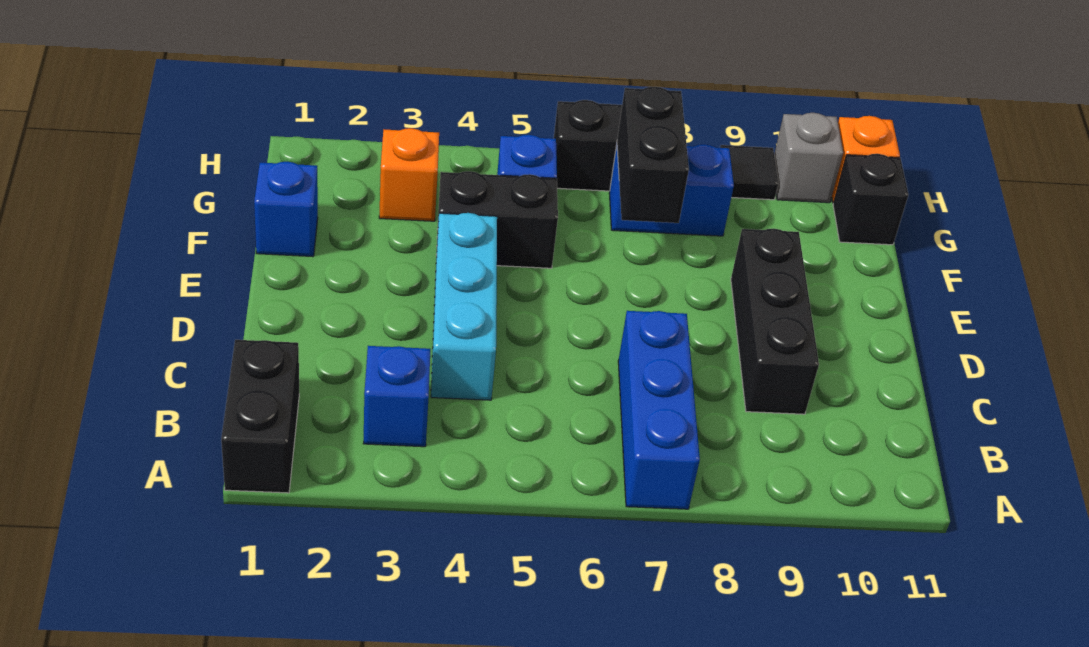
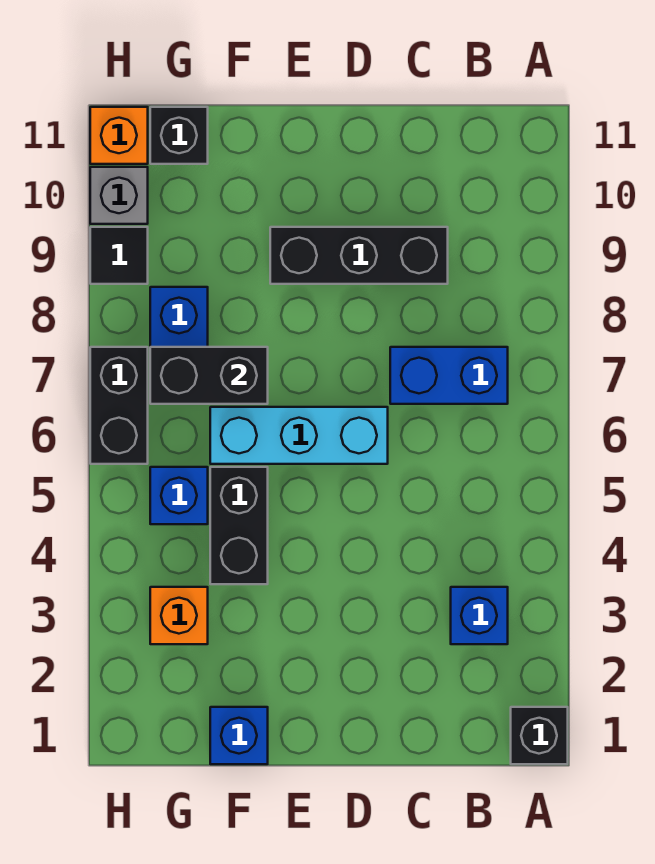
black brick A1:B1 level 1 -> black brick A1 level 1
blue brick A7:C7 level 1 -> blue brick B7:C7 level 1
cyan brick C4:E4 level 1 -> cyan brick D6:F6 level 1

